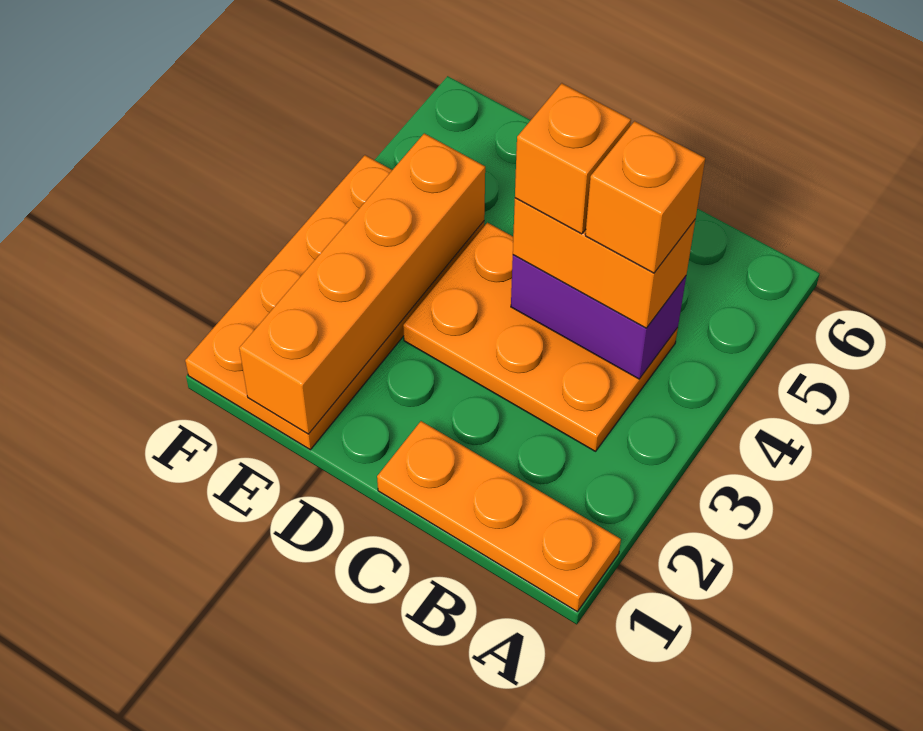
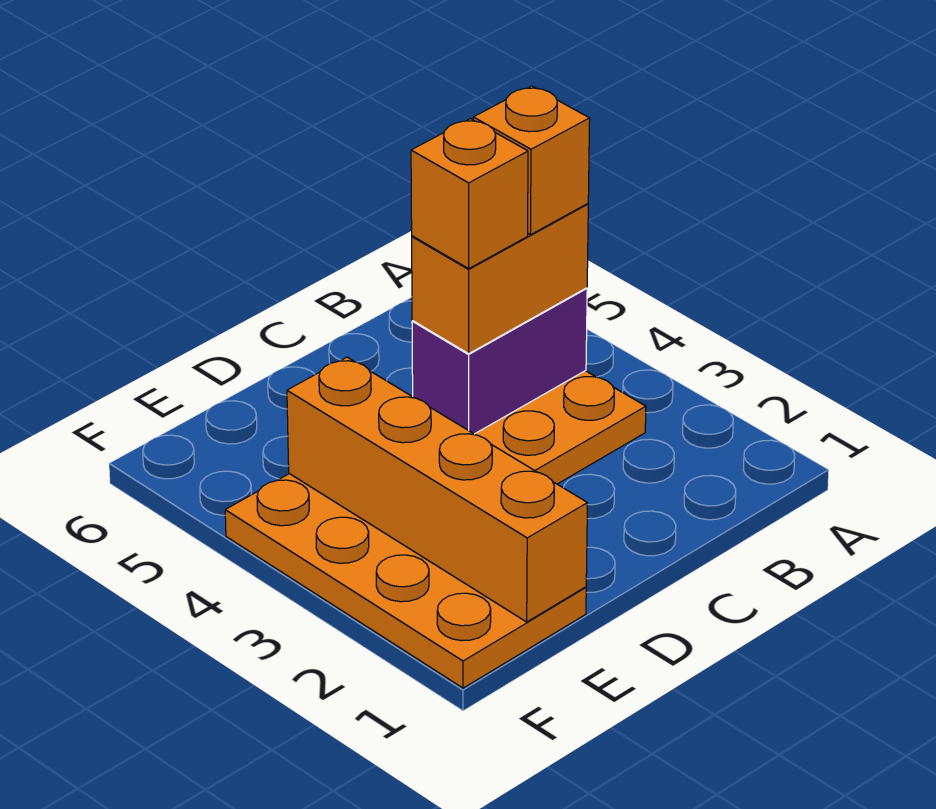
orange plate A1:C1 level 1 -> none

